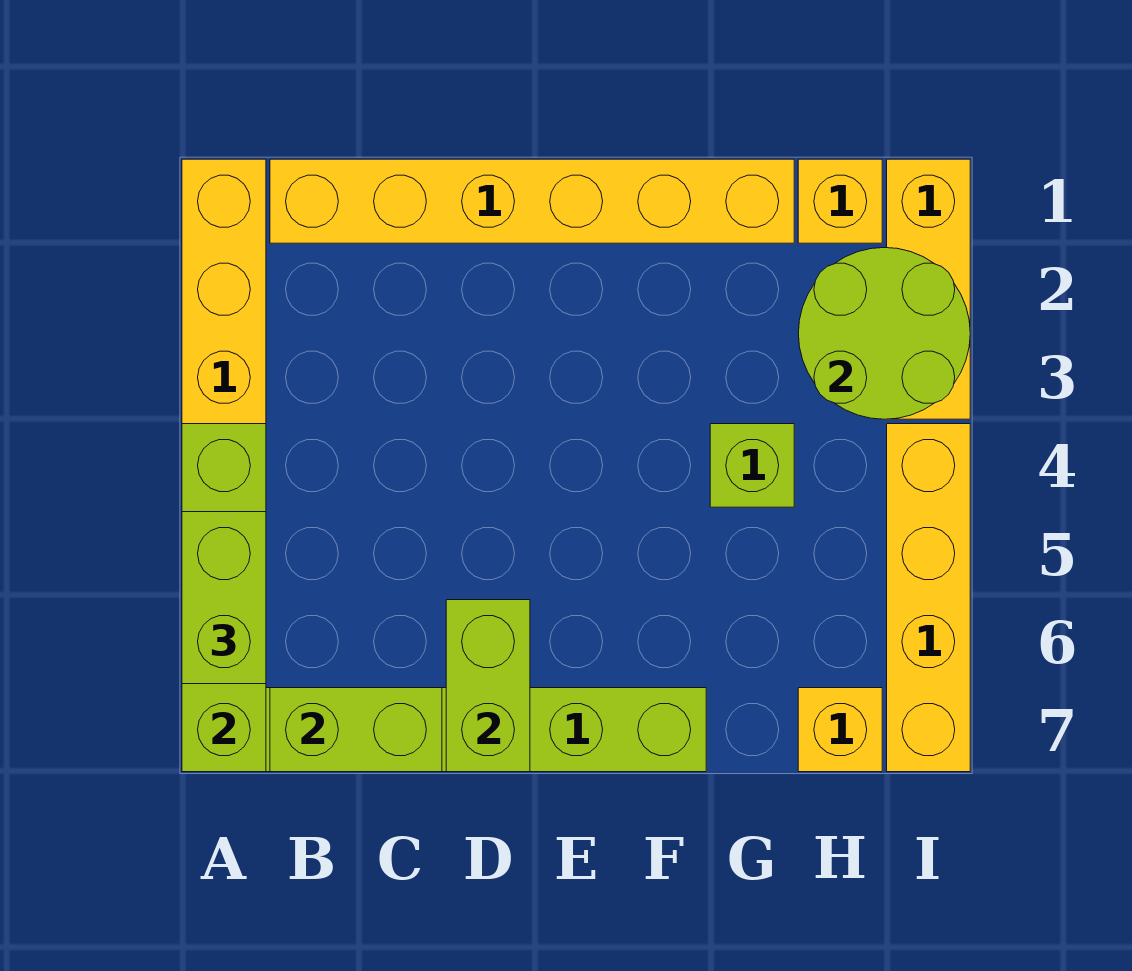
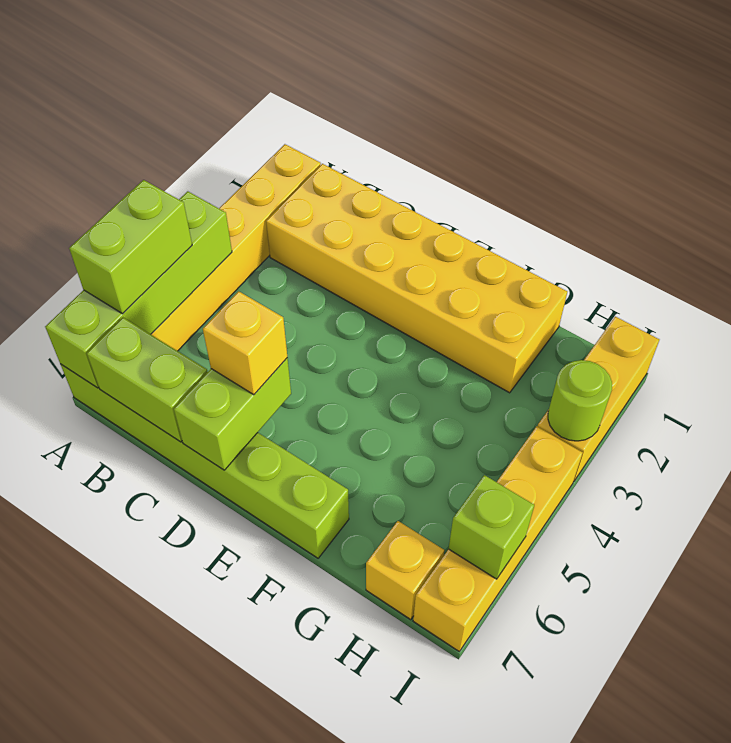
yellow brick B1:G1 level 1 -> yellow brick B1:G2 level 1
lime brick G4 level 1 -> lime brick I6 level 2
yellow brick H1 level 1 -> yellow brick D6 level 3
lime round brick H2:I3 level 2 -> lime round brick I3 level 2

